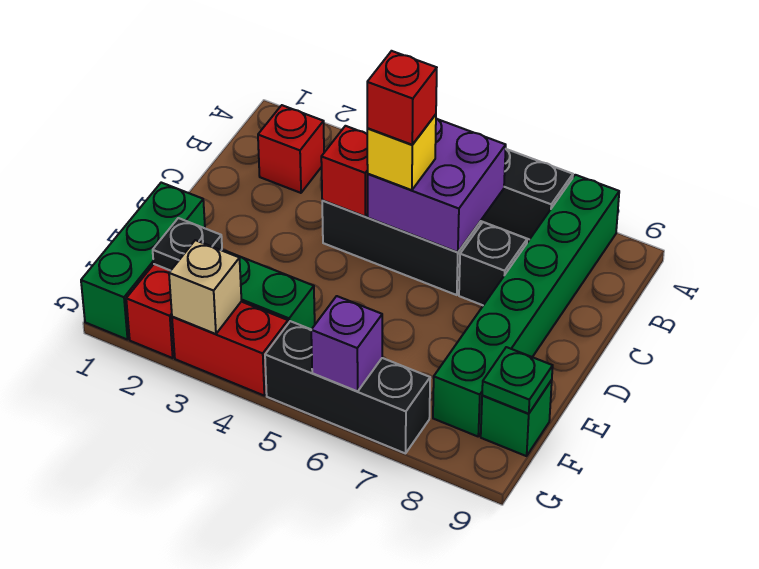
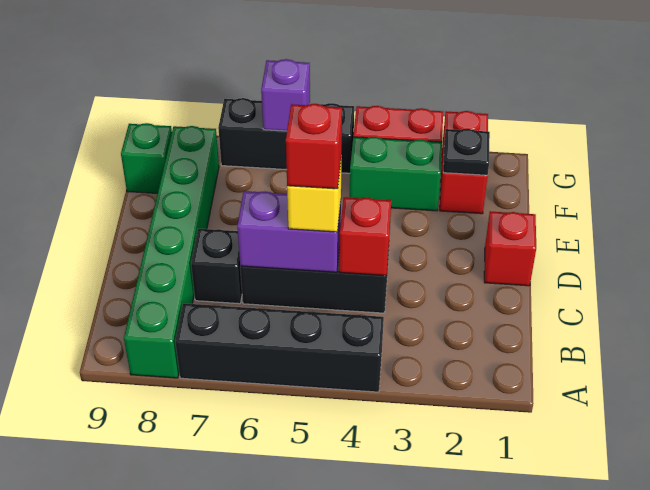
red brick B2 level 1 -> red brick D1 level 1
purple brick B5:C6 level 2 -> purple brick C5:C6 level 2
green brick E1:G1 level 1 -> none
green plate F9 level 2 -> none
tan brick G3 level 2 -> none

